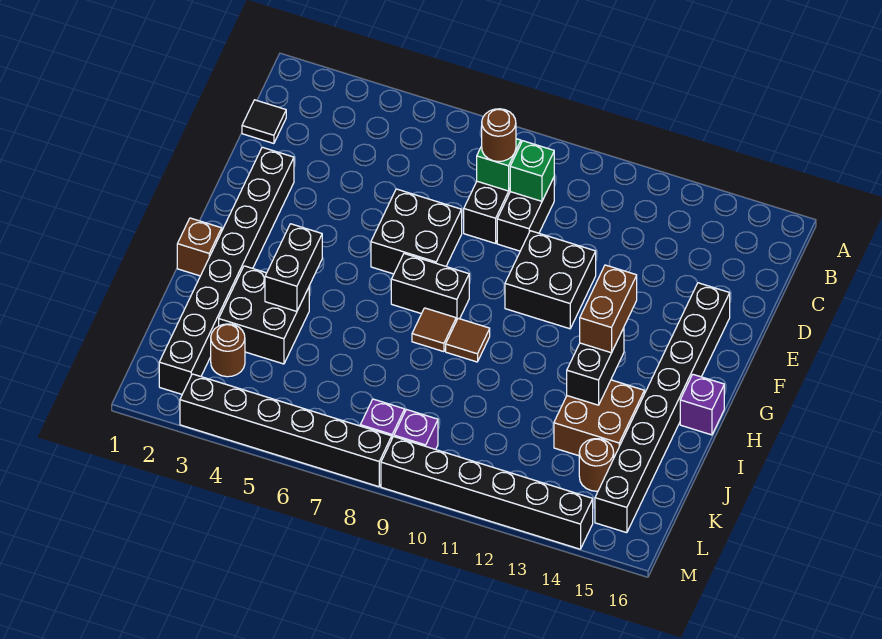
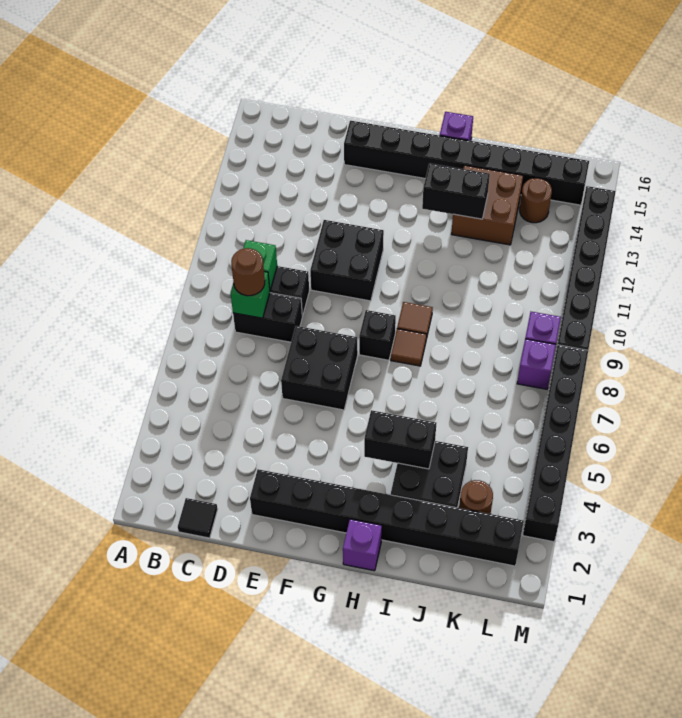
black brick G7:G8 level 1 -> black brick G8 level 1
brown brick G13:H13 level 3 -> none
brown brick H1 level 1 -> purple brick H1 level 1

